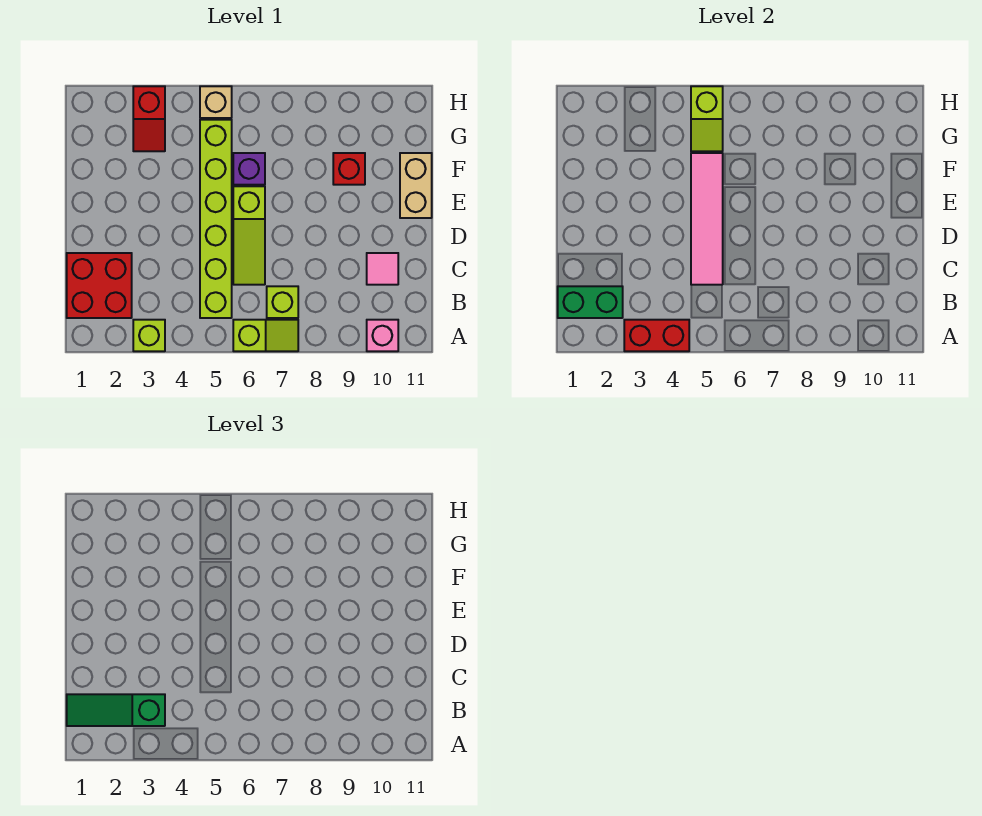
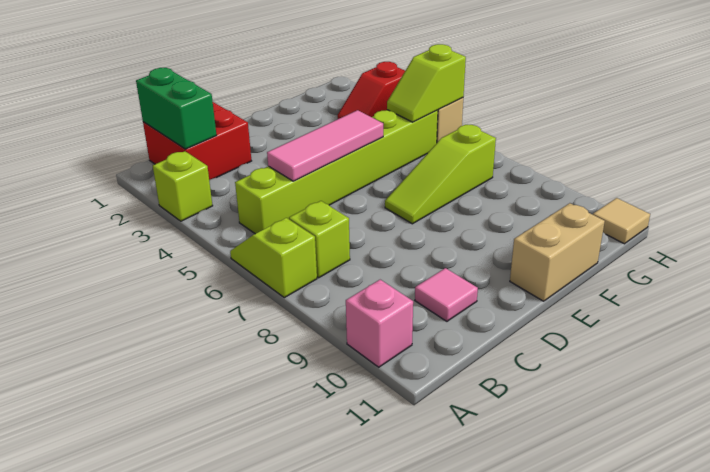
red brick A3:A4 level 2 -> none
lime slope A6:A7 level 1 top 6 -> lime slope A6:A7 level 1 top 7
green slope B1:B3 level 3 top 3 -> none
pink tile C5:F5 level 2 -> pink tile C5:E5 level 2
lime slope C6:E6 level 1 top E -> lime slope E7:G7 level 1 top G
purple brick F6 level 1 -> none
red brick F9 level 1 -> none
none -> tan tile H11 level 1

